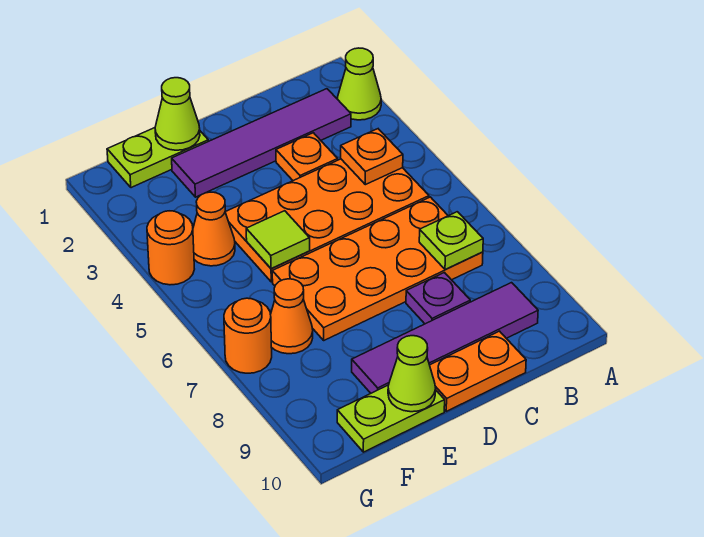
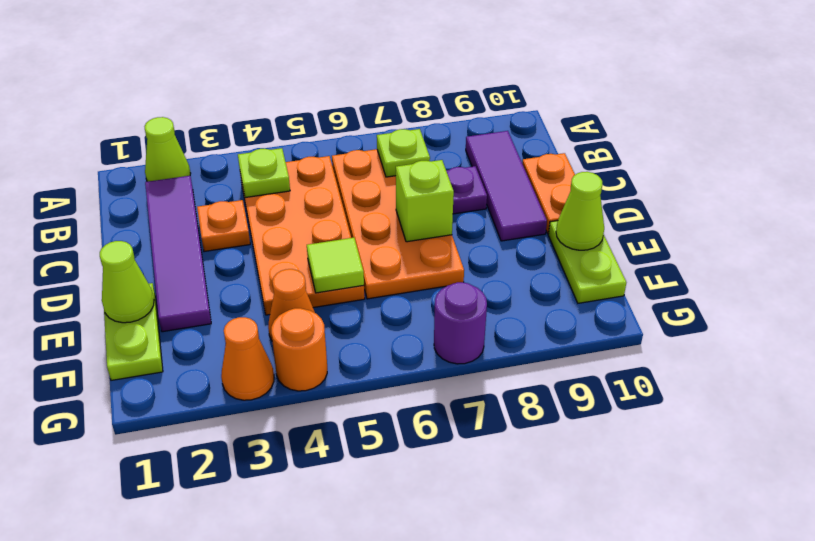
orange plate B4 level 2 -> lime plate B4 level 2
purple tile B9:E9 level 1 -> purple tile B9:D9 level 1
none -> lime brick D7 level 2
orange cone F7 level 1 -> orange cone G3 level 1
orange round brick G7 level 1 -> purple round brick G7 level 1

